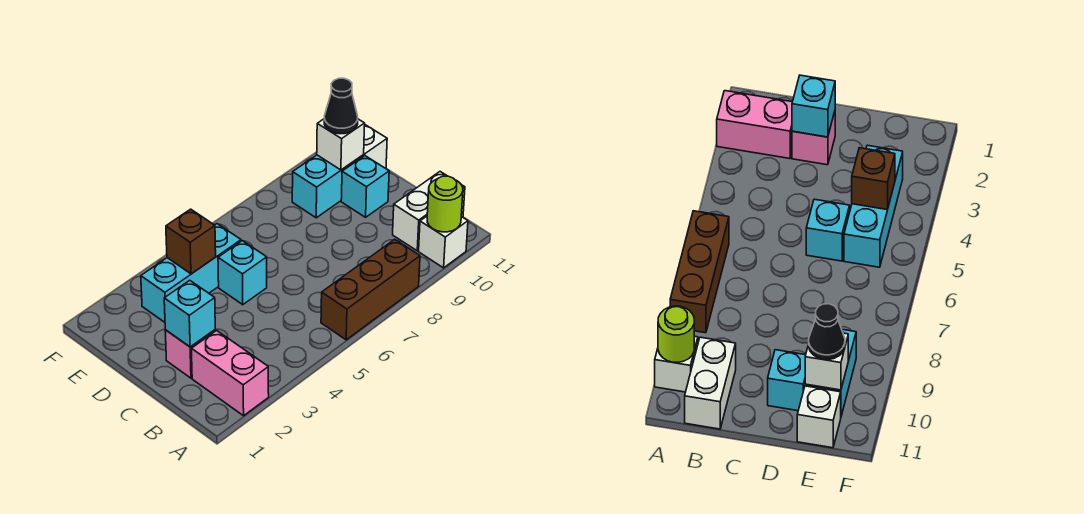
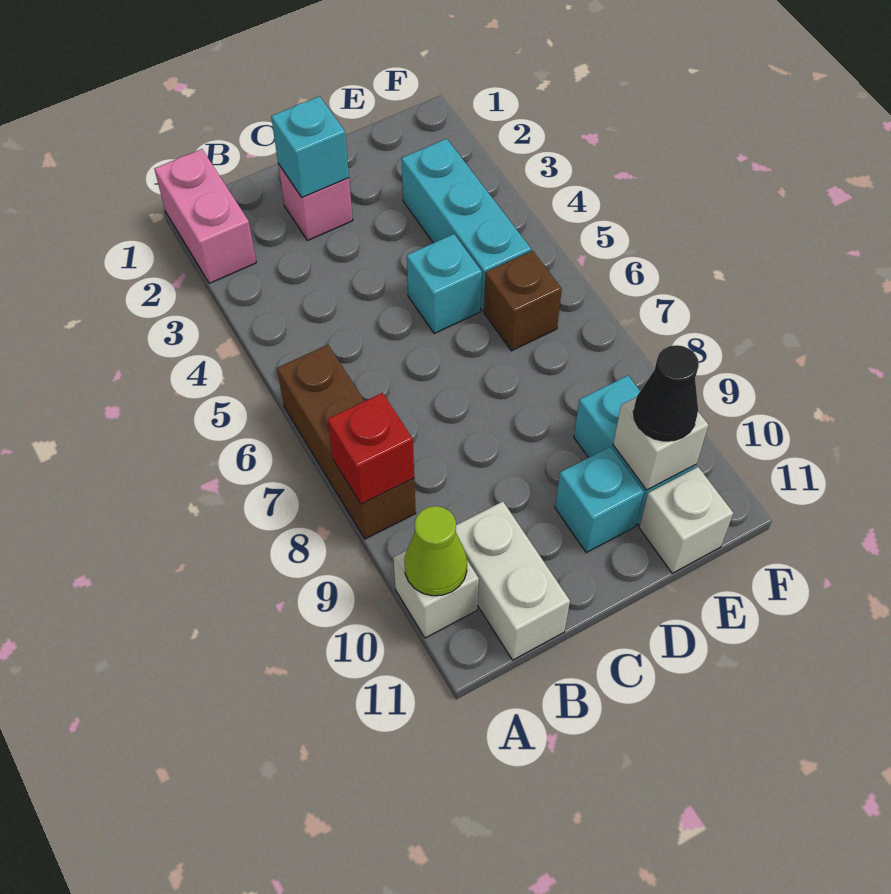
pink brick A2:B2 level 1 -> pink brick A1:A2 level 1
none -> red brick A8 level 2
lime round brick A10 level 2 -> lime cone A10 level 2
brown brick E4 level 2 -> brown brick E6 level 1

